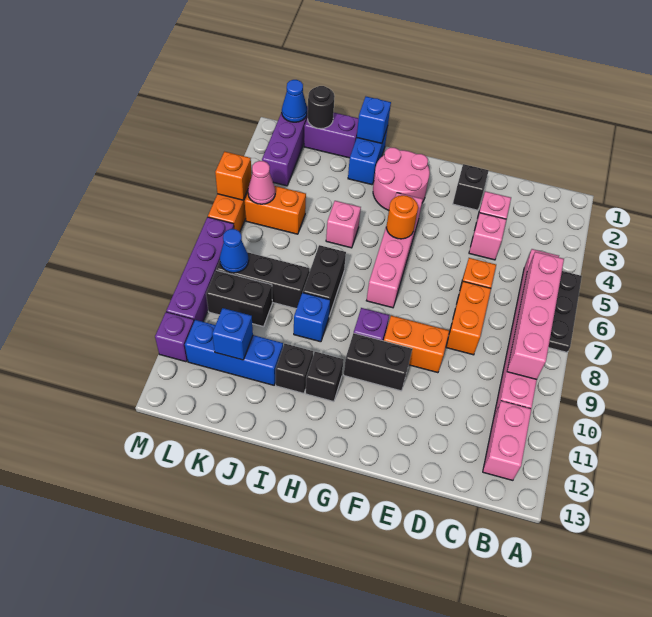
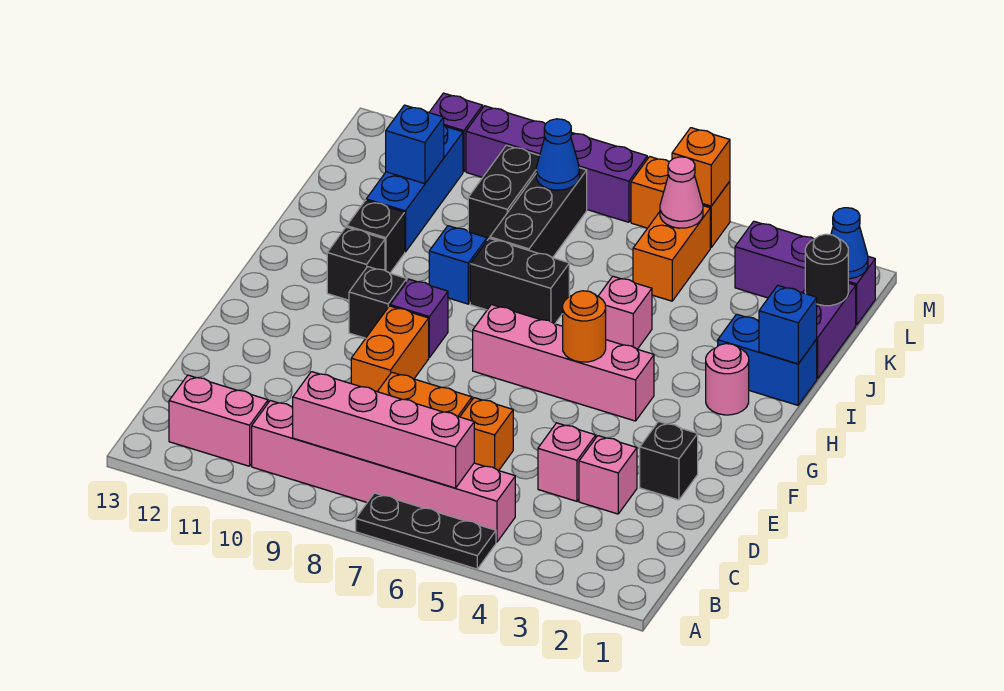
black brick F10:G10 level 1 -> black brick G10 level 1
pink round brick G2:H3 level 1 -> pink round brick H2 level 1

